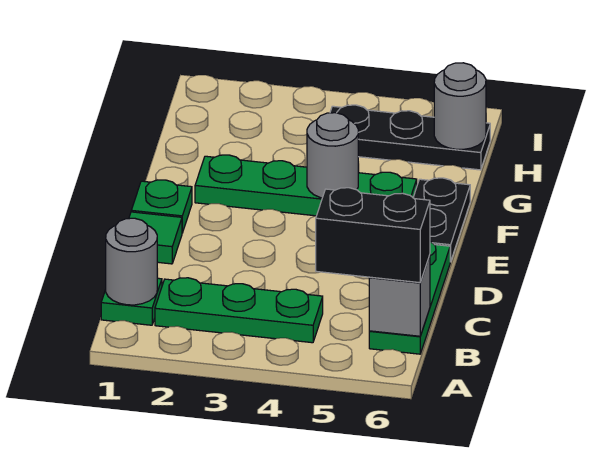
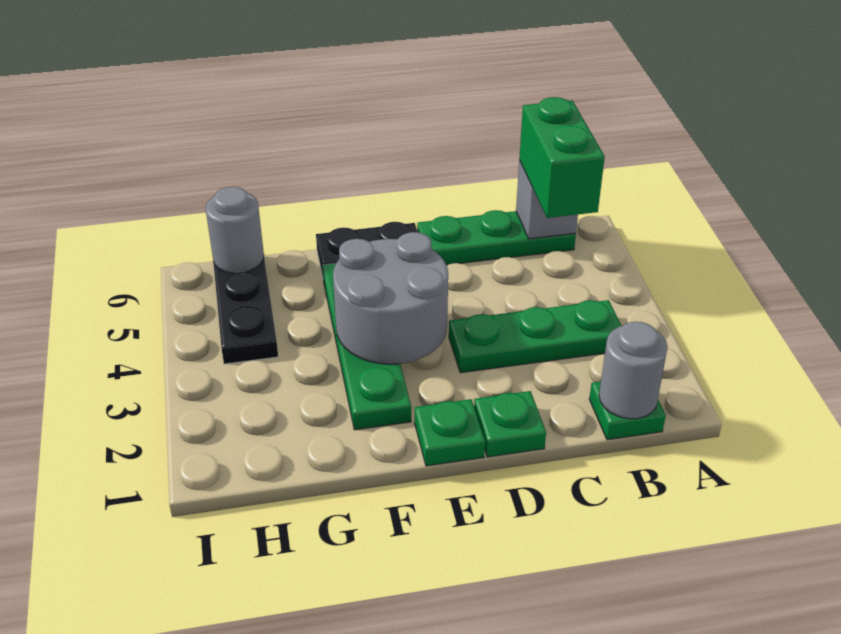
green plate B2:B4 level 1 -> green plate B3:D3 level 1
black brick B5:B6 level 3 -> green brick B5:B6 level 3
green tile D1 level 1 -> green plate D1 level 1
grey round brick F4 level 2 -> grey round brick E3:F4 level 2

